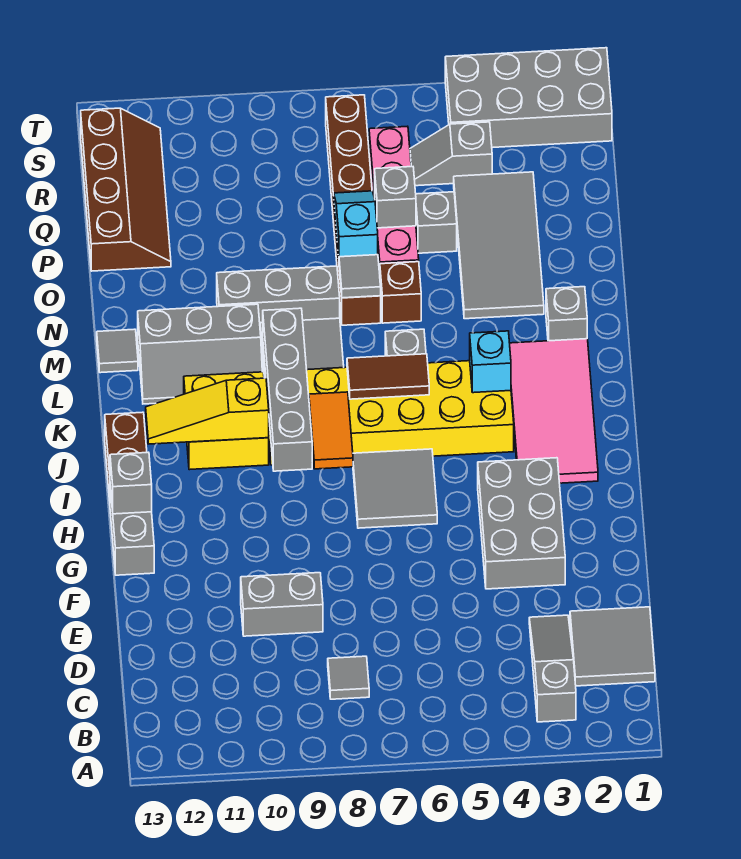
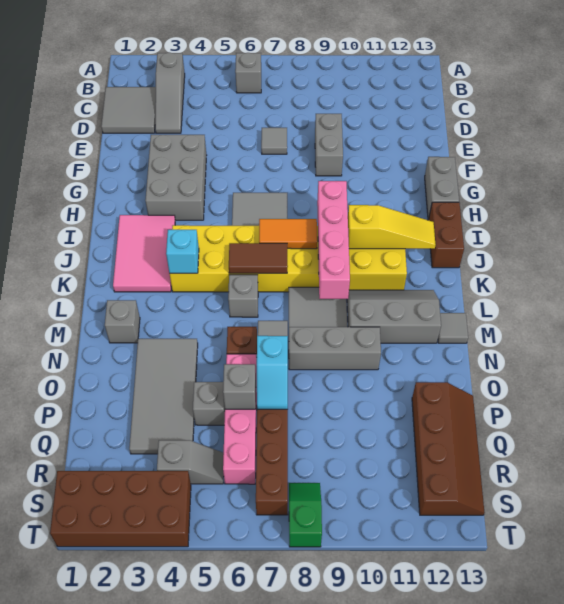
grey tile C8 level 1 -> grey tile E7 level 1
grey brick E9:E10 level 1 -> grey brick E9:F9 level 1
grey brick H13 level 2 -> grey brick B6 level 1
pink tile I2:L3 level 1 -> pink tile I2:K3 level 1
orange tile I8:J8 level 2 -> orange tile J7:J8 level 2
grey brick I9:L9 level 2 -> pink brick I9:L9 level 2
brown slope P12:S13 level 1 top 13 -> brown slope P12:S13 level 1 top 12
grey brick S1:T4 level 1 -> brown brick S1:T4 level 1
none -> green slope S8:T8 level 1 top T

